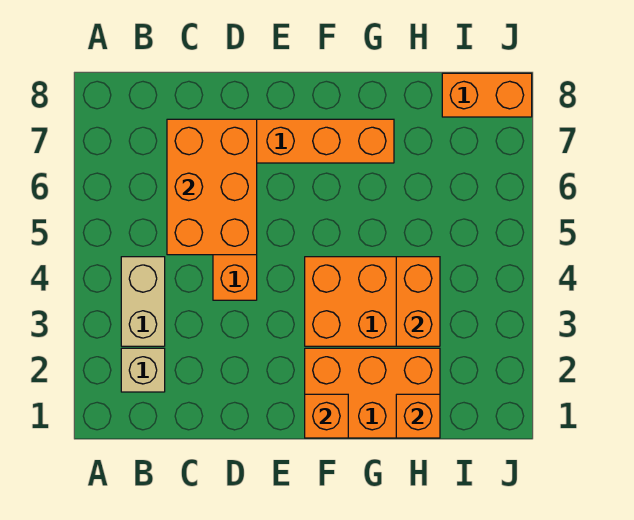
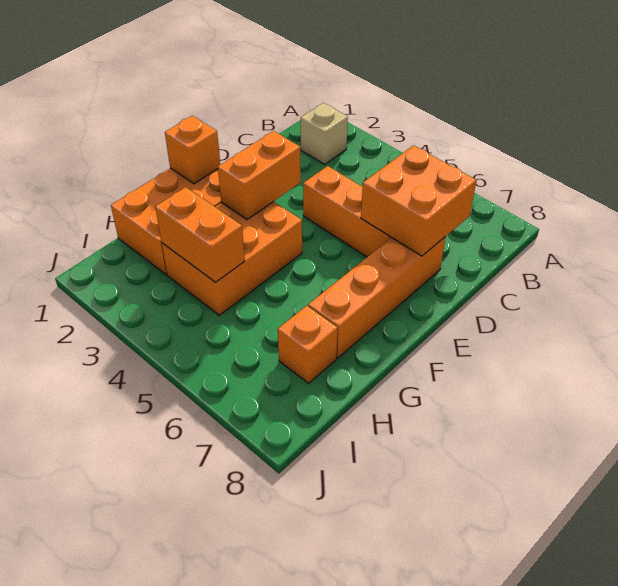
tan brick B3:B4 level 1 -> none
orange brick C5:D7 level 2 -> orange brick C6:D7 level 2
orange brick H1 level 2 -> orange brick H7 level 1
orange brick I8:J8 level 1 -> orange brick E3:F3 level 2

